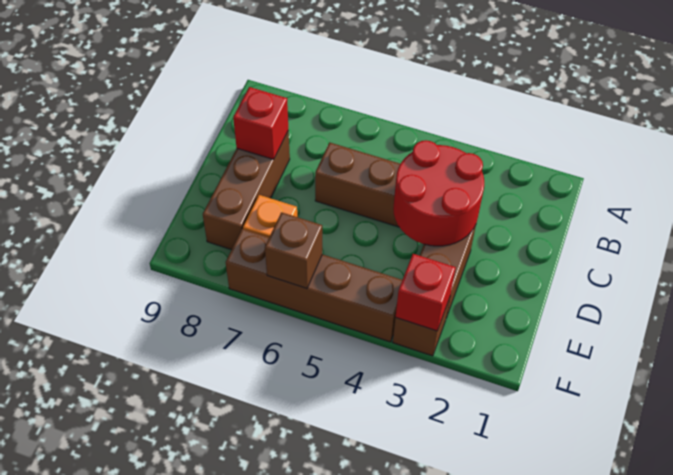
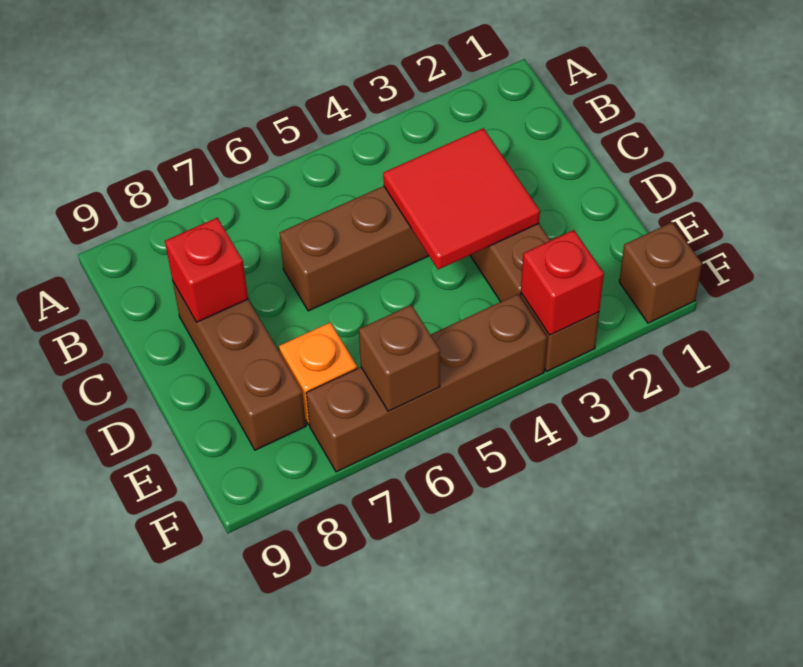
red round brick C3:D4 level 2 -> red tile C3:D4 level 2
none -> brown brick F1 level 1

